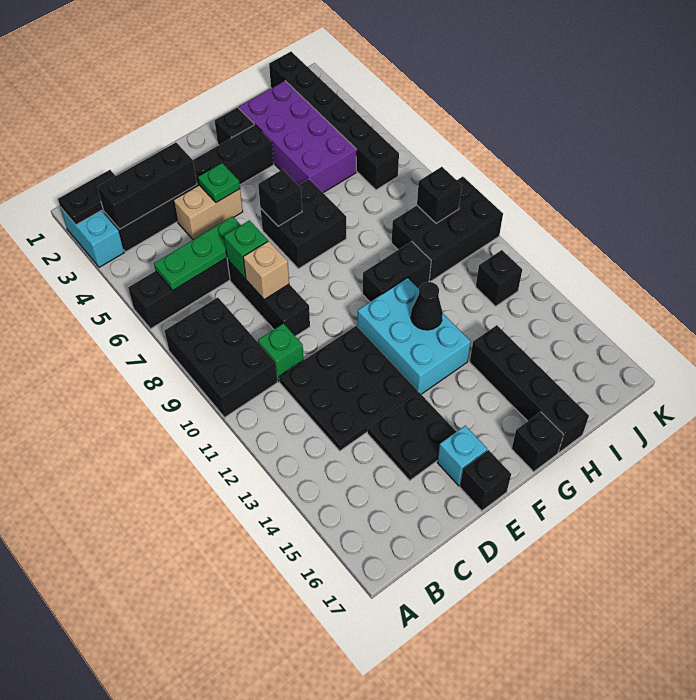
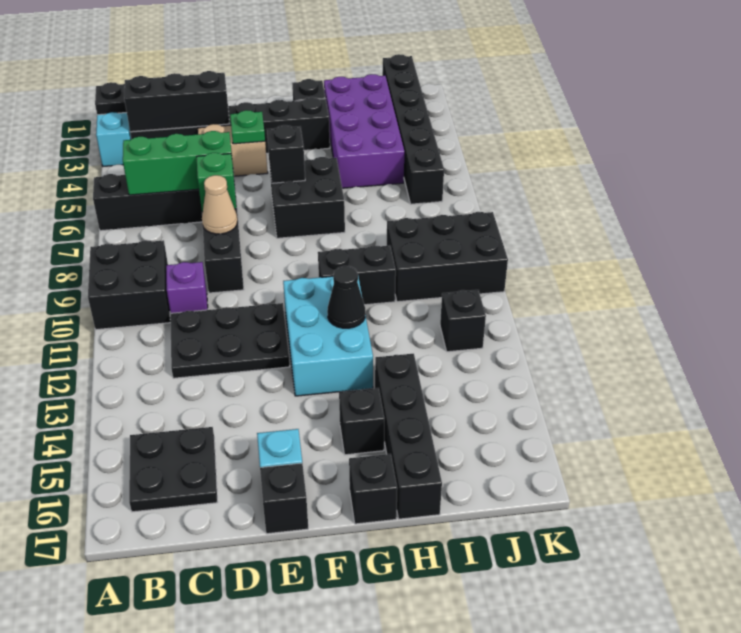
black brick A8:B10 level 1 -> black brick A9:B10 level 1
green plate B6:D6 level 2 -> green brick B6:D6 level 2
green brick C10 level 1 -> purple brick C10 level 1
black plate C11:E13 level 1 -> black plate C11:E12 level 1
tan brick D8 level 2 -> tan cone D8 level 2
black plate D14:E15 level 1 -> black plate B15:C16 level 1
black brick J9 level 2 -> black brick G15 level 1

